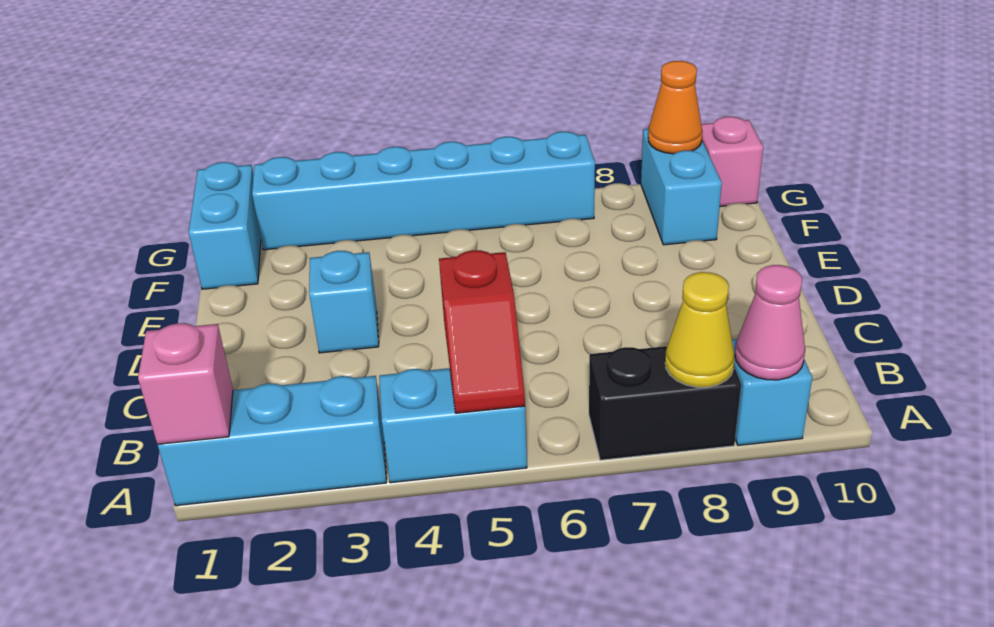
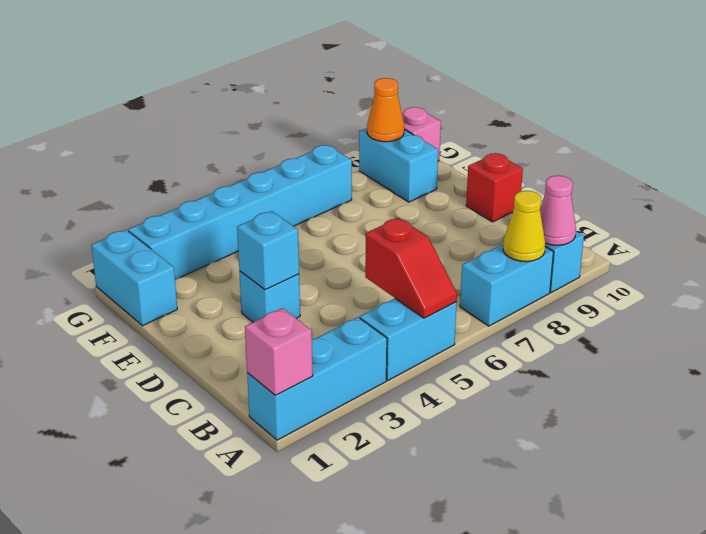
black brick A7:A8 level 1 -> cyan brick A7:A8 level 1
none -> cyan brick D3 level 2
none -> red brick D10 level 1

